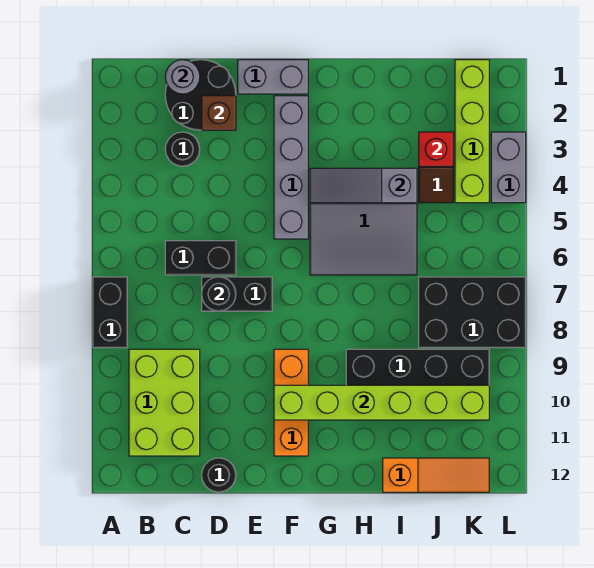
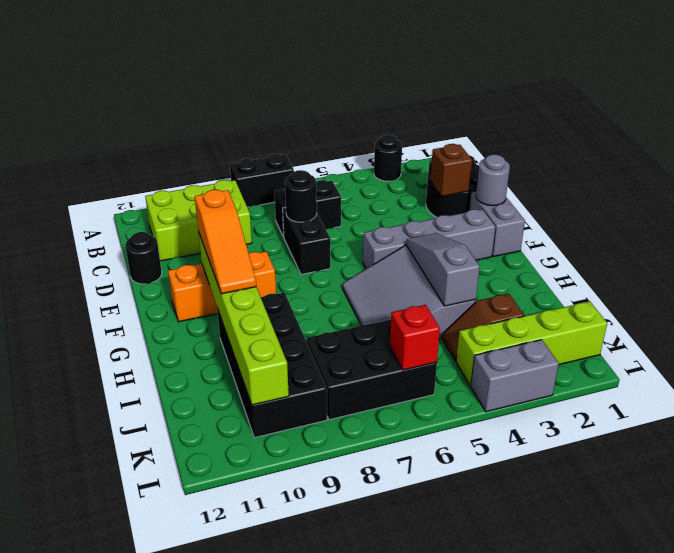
grey round brick C1 level 2 -> grey round brick E1 level 2
black round brick C3 level 1 -> black round brick A3 level 1
black brick C6:D6 level 1 -> black brick C6:C7 level 1
orange slope I12:K12 level 1 top I -> orange slope F10:H10 level 3 top F
red brick J3 level 2 -> red brick K6 level 2
black brick J7:L8 level 1 -> black brick J6:K8 level 1

